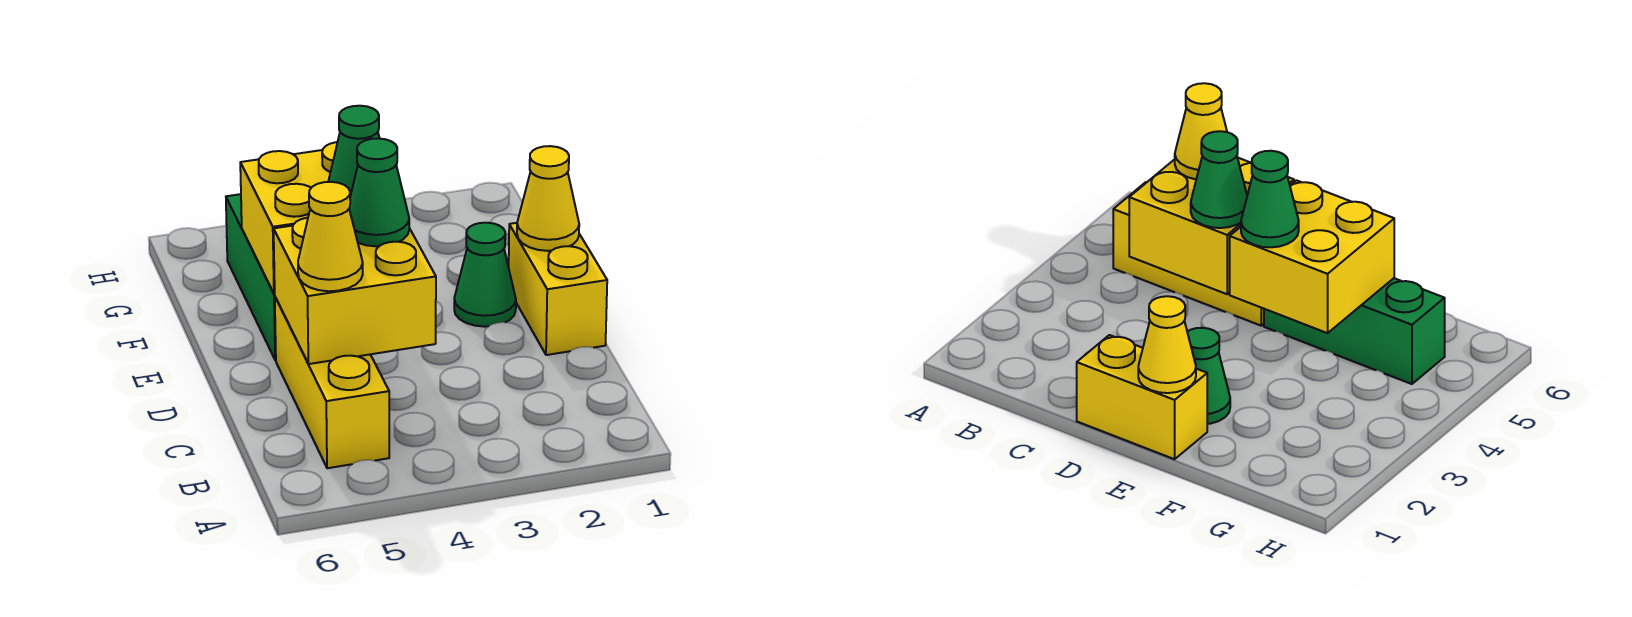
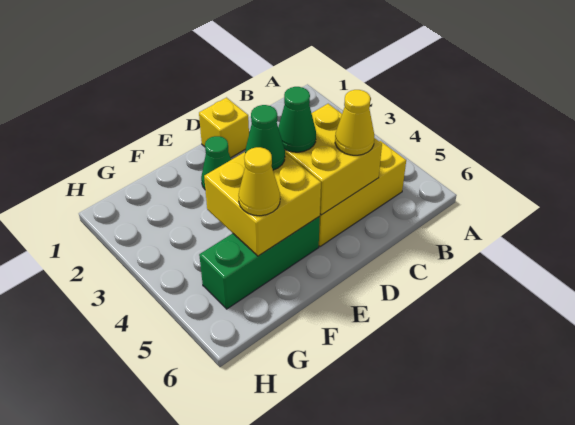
yellow brick D1:E1 level 1 -> yellow brick D1 level 1
yellow cone E1 level 2 -> yellow cone F5 level 3

